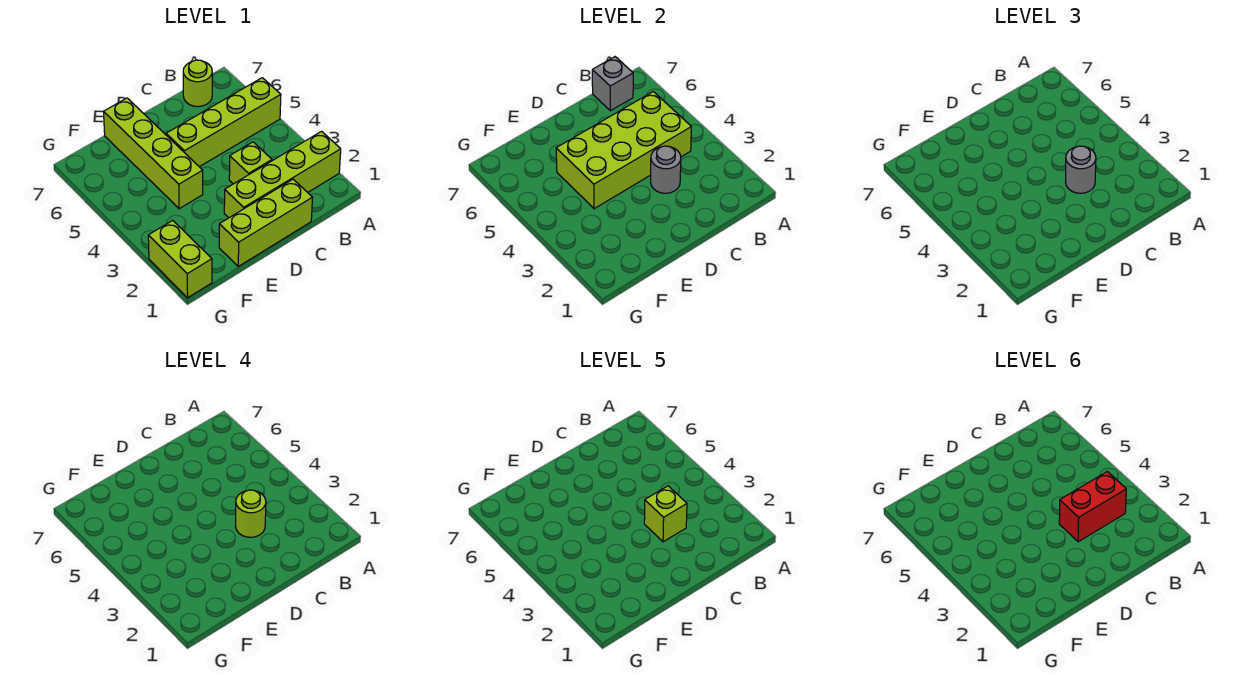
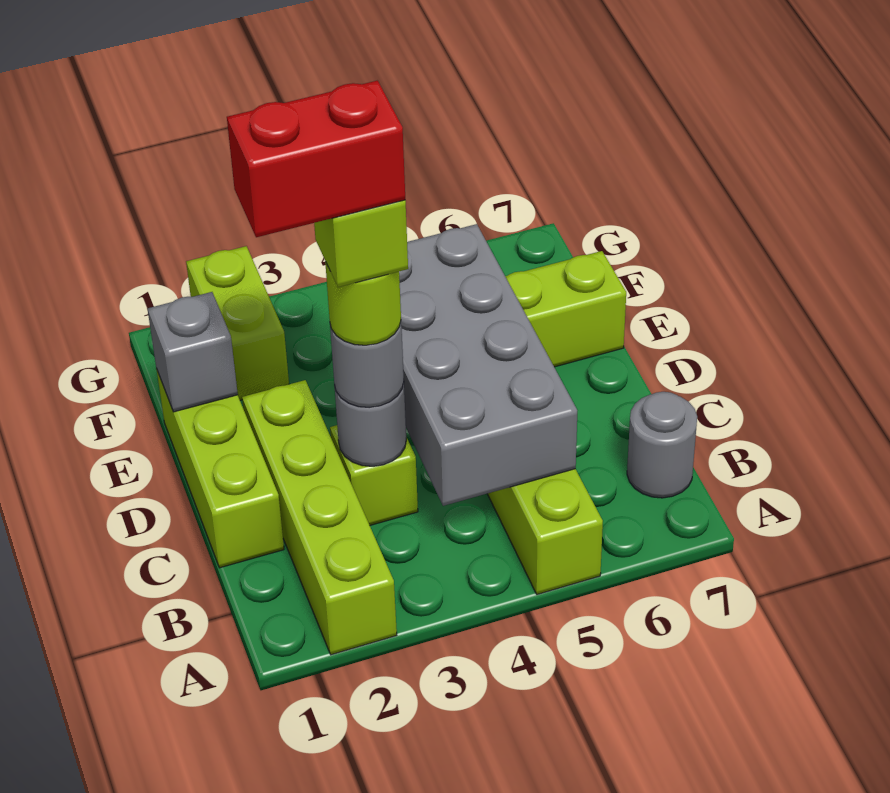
red brick B3:C3 level 6 -> red brick C2:C3 level 6
lime brick B4:E5 level 2 -> grey brick B4:E5 level 2
lime round brick B7 level 1 -> grey round brick B7 level 1
grey brick B7 level 2 -> grey brick E1 level 2
lime brick G1:G2 level 1 -> lime brick F2:G2 level 1

